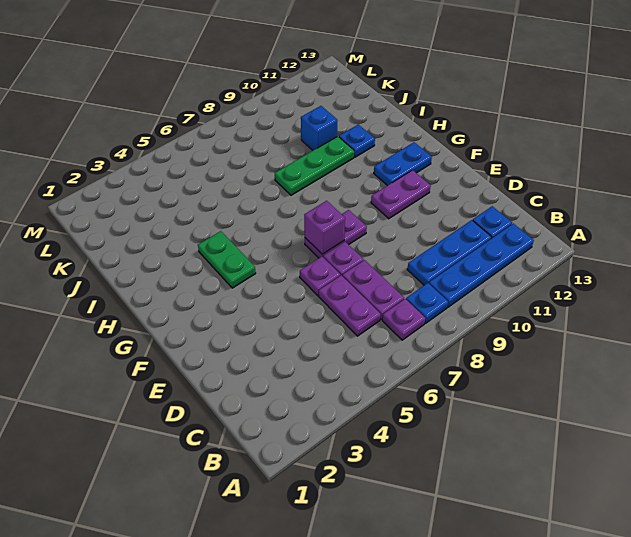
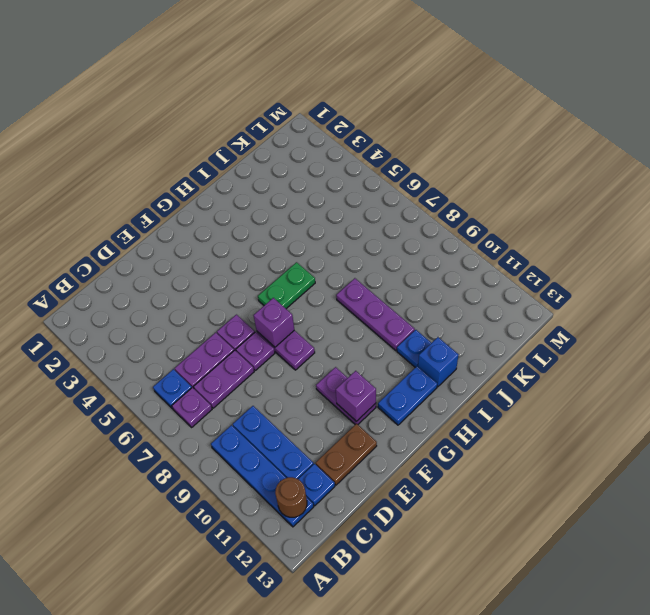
blue plate B8 level 1 -> blue plate B6 level 1
none -> brown round brick B12 level 2
none -> brown plate D12:E12 level 1
none -> purple brick F11 level 2
green plate G4:H4 level 1 -> green plate G6:H6 level 1
blue plate G11:G12 level 1 -> blue plate G12:H12 level 1
green plate I8:I10 level 1 -> purple plate I8:I10 level 1
blue brick J10 level 1 -> blue brick I12 level 1

